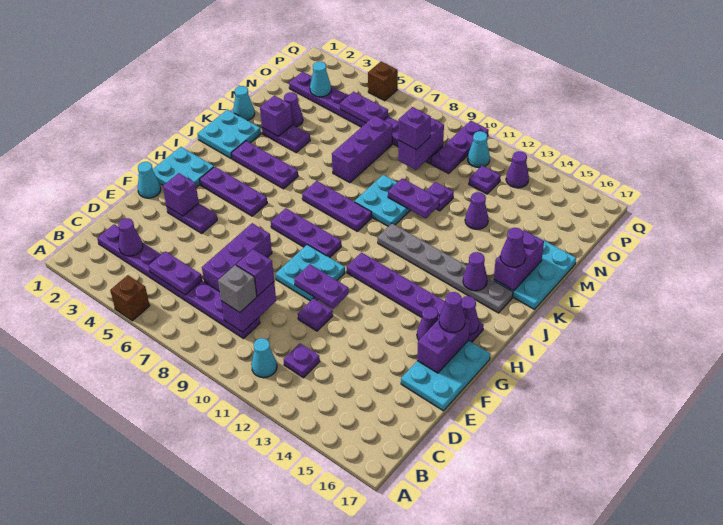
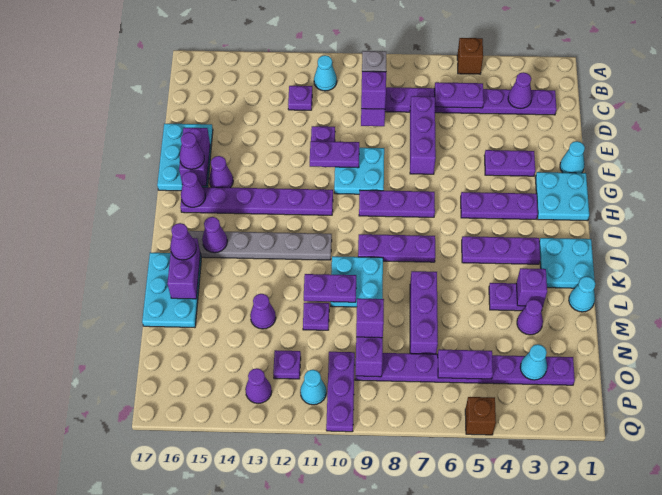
purple brick F3 level 2 -> none

